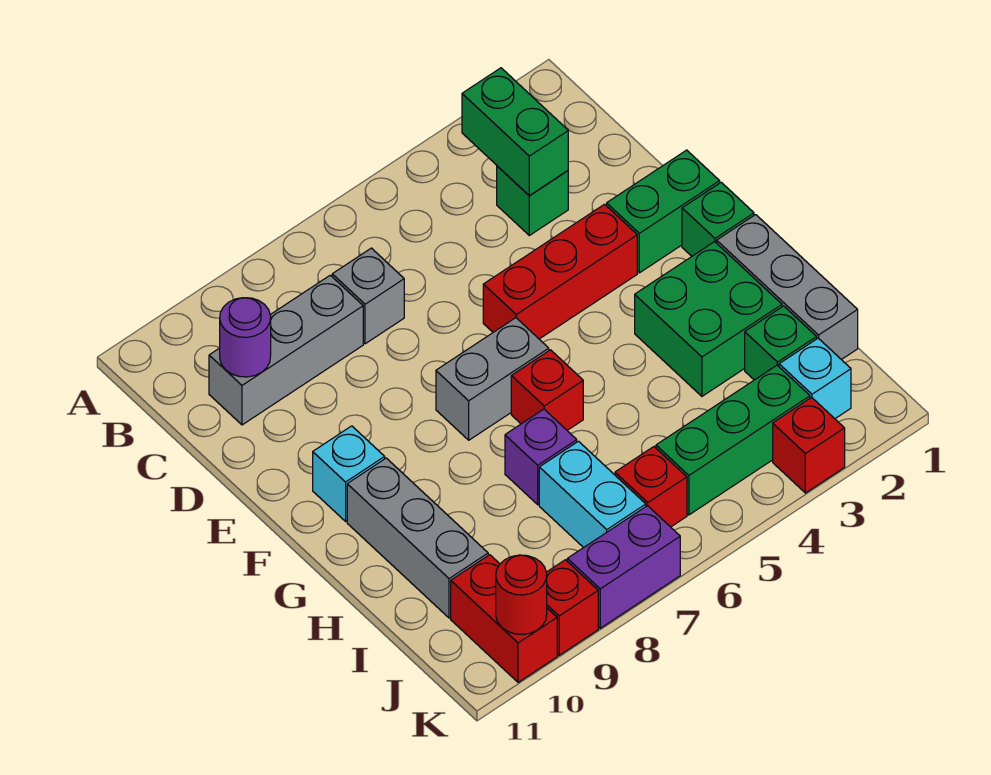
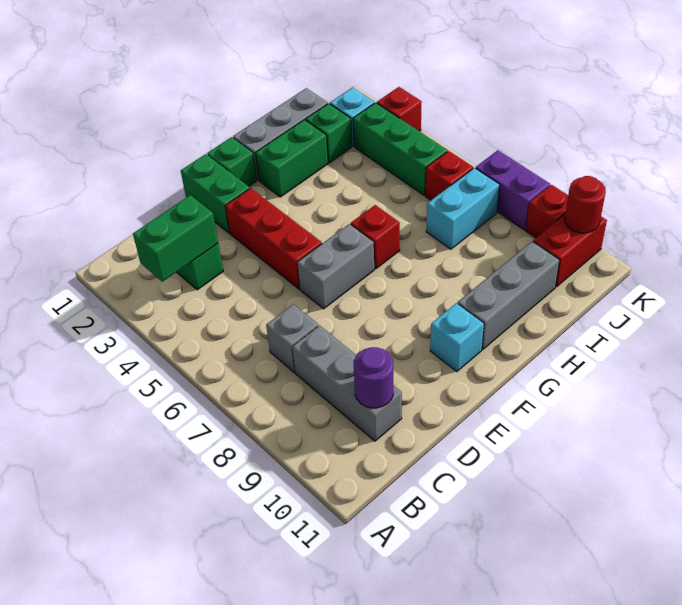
grey brick F6:F7 level 1 -> grey brick E6:F6 level 1
green brick G2:H3 level 1 -> green brick G2:H2 level 1
purple brick H7 level 1 -> none

